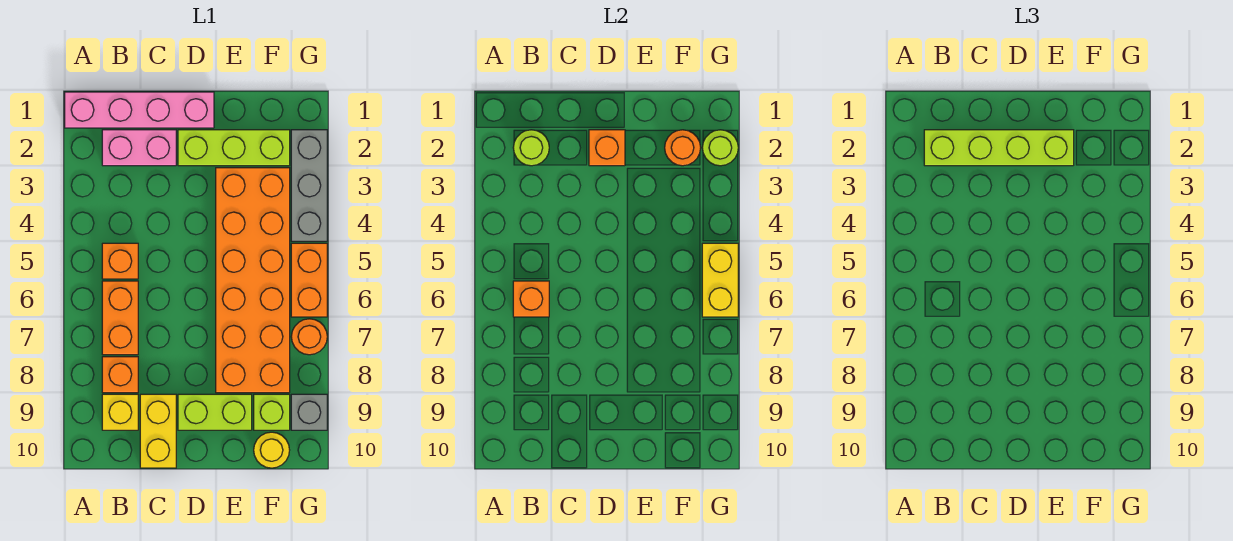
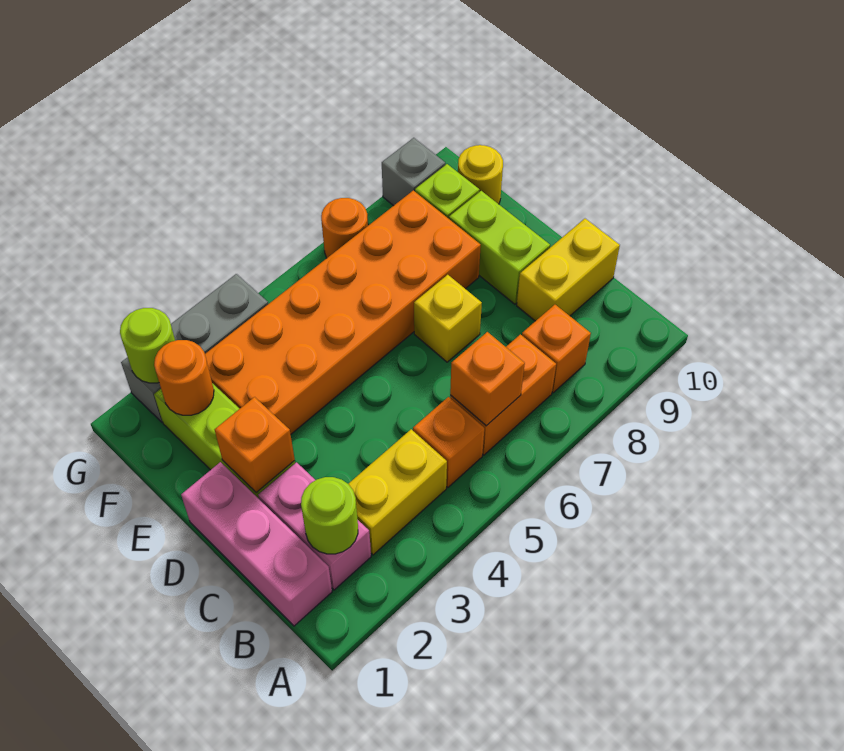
pink brick A1:D1 level 1 -> pink brick B1:D1 level 1
lime brick B2:E2 level 3 -> none
yellow brick B9 level 1 -> yellow brick D7 level 1
orange brick G5:G6 level 1 -> none
yellow brick G5:G6 level 2 -> yellow brick B3:B4 level 1

